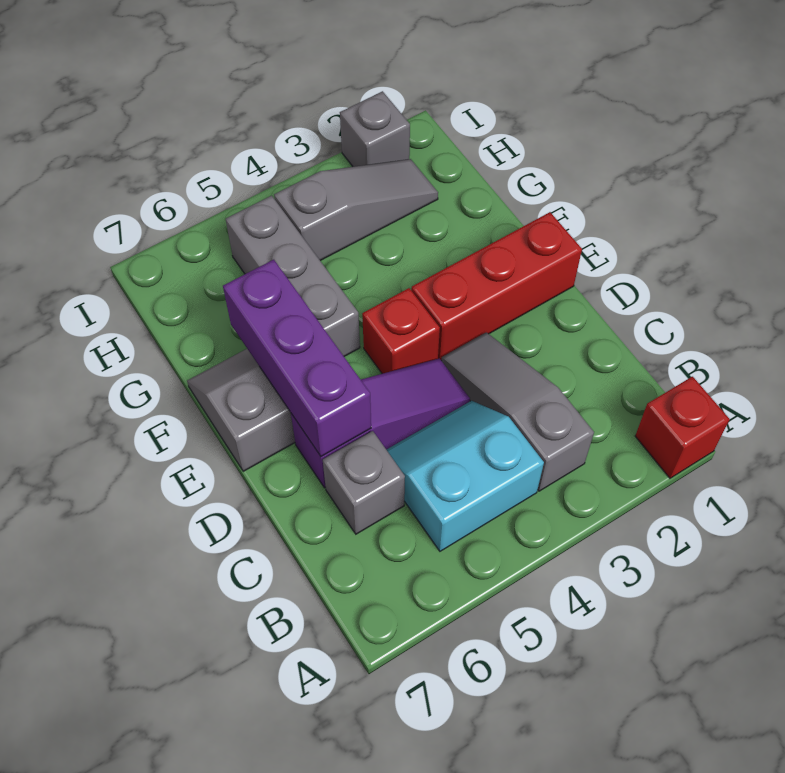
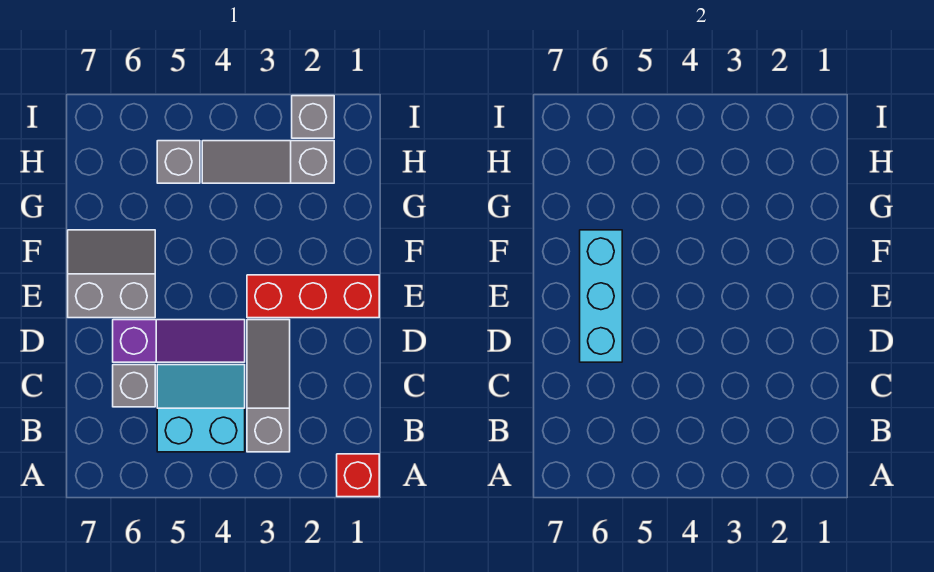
purple brick D6:F6 level 2 -> cyan brick D6:F6 level 2
red brick E4 level 1 -> none
grey brick F5:H5 level 1 -> grey brick H5 level 1
grey slope H2:H4 level 1 top 4 -> grey slope H2:H4 level 1 top 2

